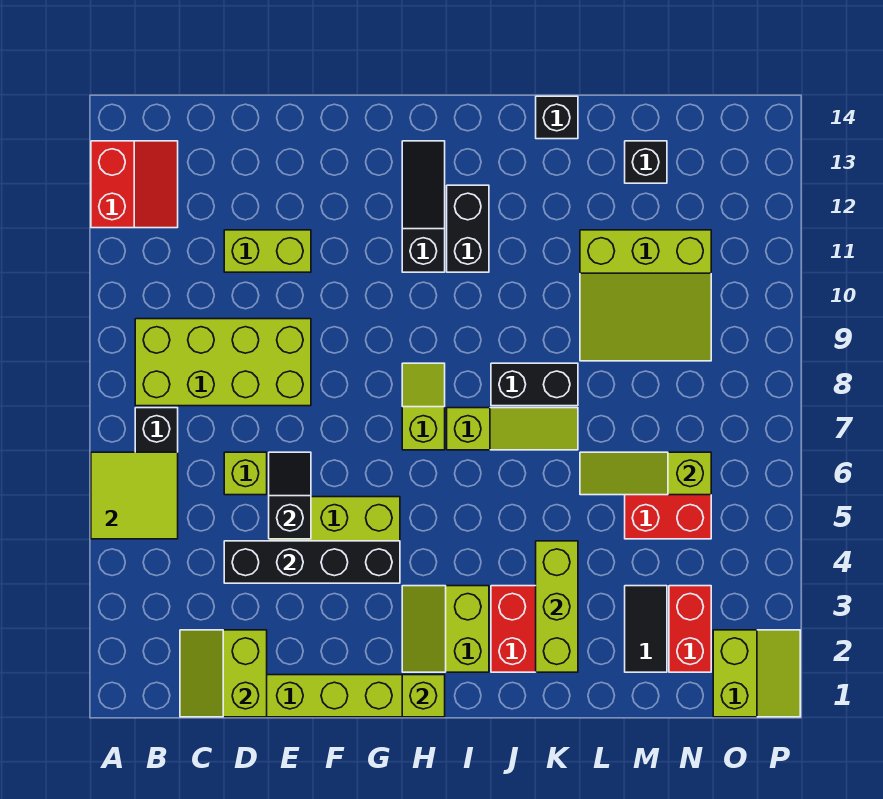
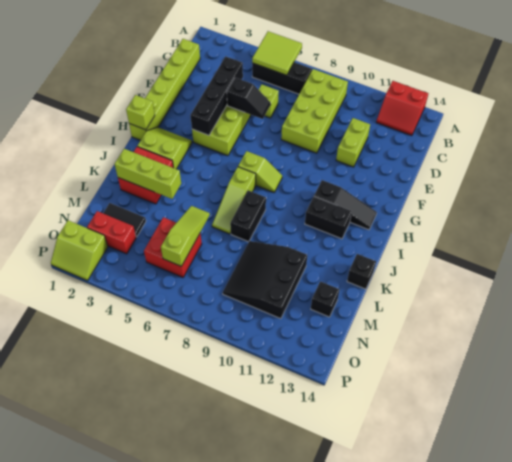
lime slope C1:D2 level 2 top D -> none
lime slope L9:N11 level 1 top 11 -> black slope L9:N11 level 1 top 11

